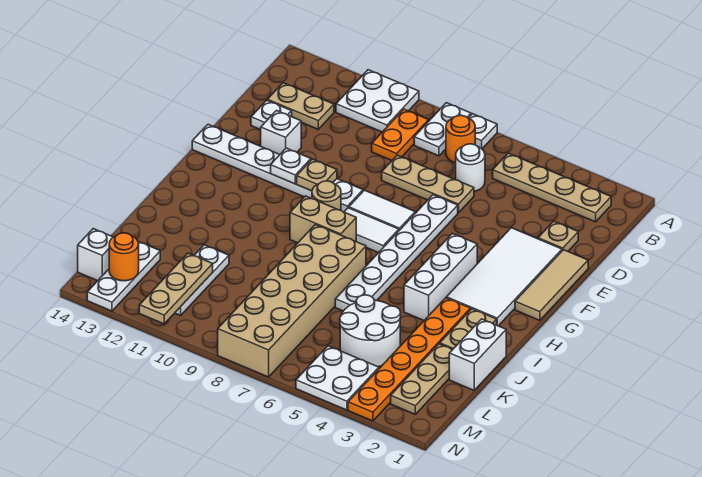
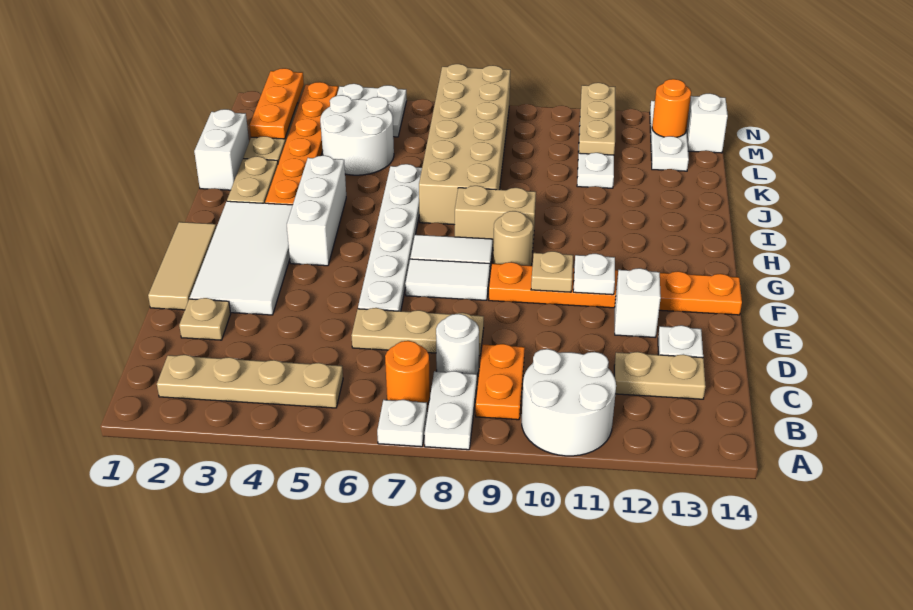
white plate A10:B11 level 1 -> white round brick A10:B11 level 1
white round brick C6 level 1 -> white round brick C8 level 1
white plate F9:F14 level 1 -> orange plate F9:F14 level 1
none -> orange plate L2:N2 level 2

